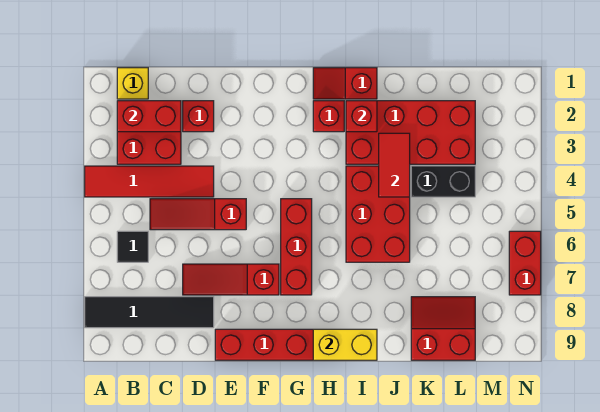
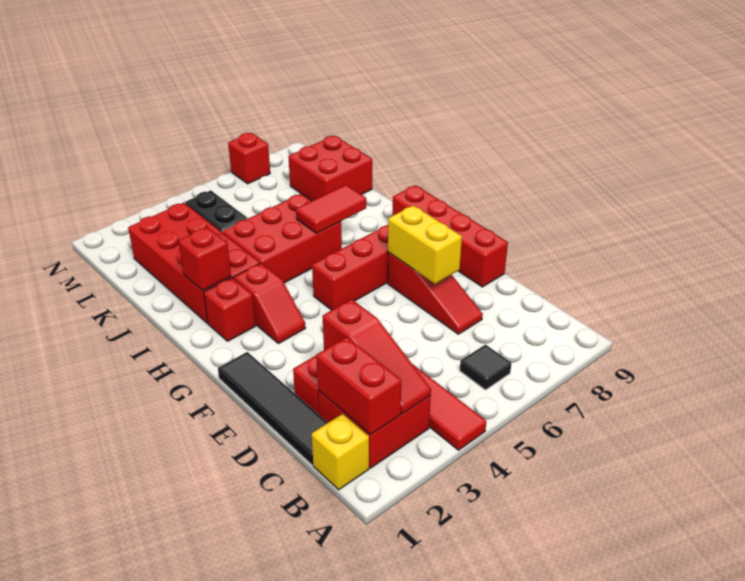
black tile A8:D8 level 1 -> black tile C1:F1 level 1
red slope C5:E5 level 1 top E -> red slope B3:D3 level 2 top D
red slope H1:I1 level 1 top I -> red slope G3:H3 level 1 top H
yellow brick H9:I9 level 2 -> yellow brick E7:F7 level 2
red tile J3:J4 level 2 -> red tile I6:I7 level 2
red slope K8:L9 level 1 top 9 -> red brick K8:L9 level 1
red brick N6:N7 level 1 -> red brick N7 level 1

